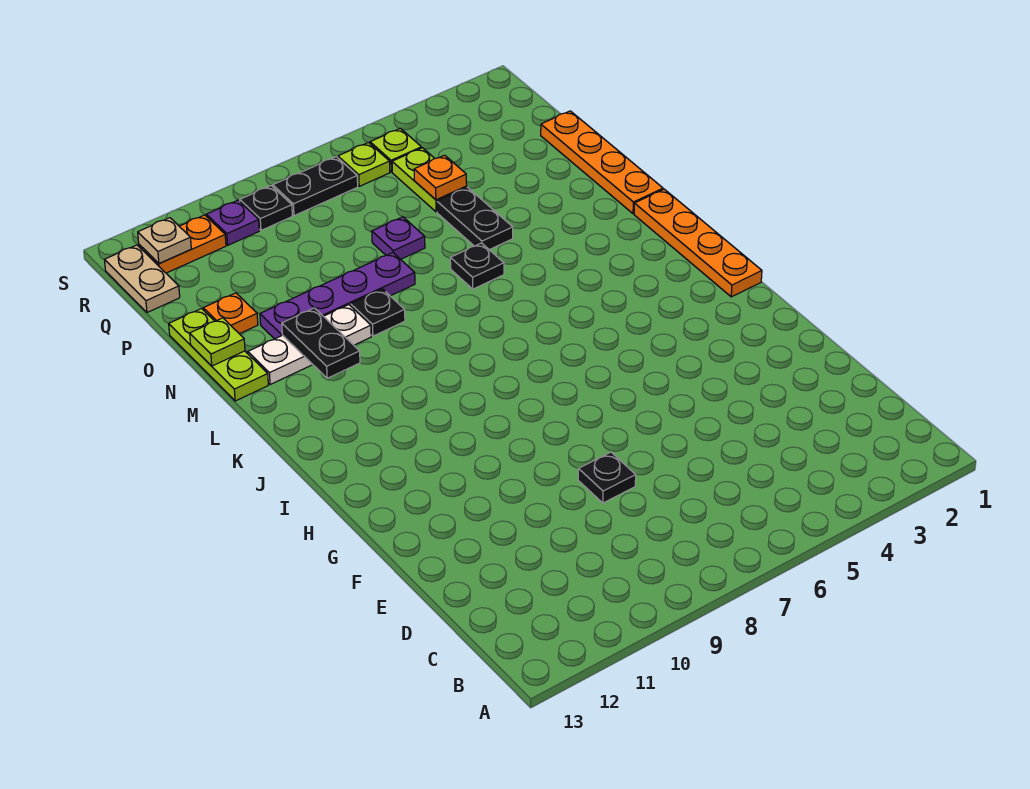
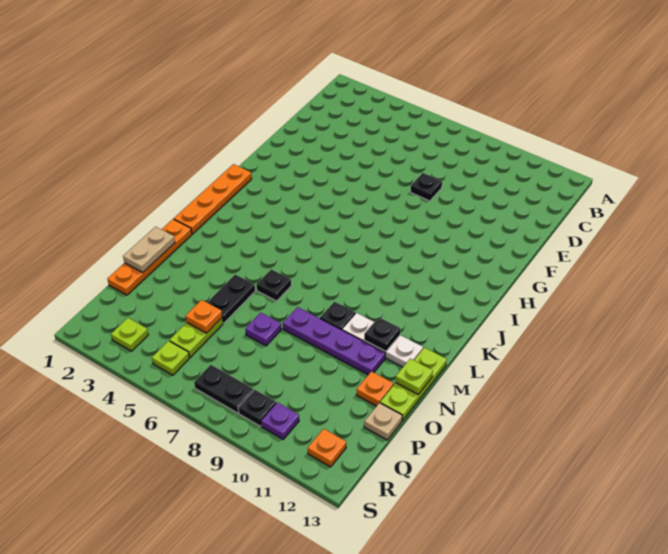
black plate L11:M11 level 2 -> black plate M11 level 2
tan plate Q13:R13 level 1 -> tan plate N1:O1 level 2
lime plate R6 level 1 -> lime plate R3 level 1
orange plate R11:R12 level 1 -> orange plate R12 level 1
tan plate R12 level 2 -> tan plate P13 level 1

